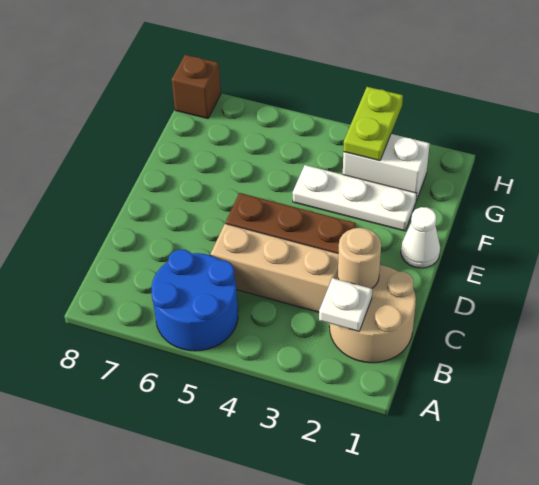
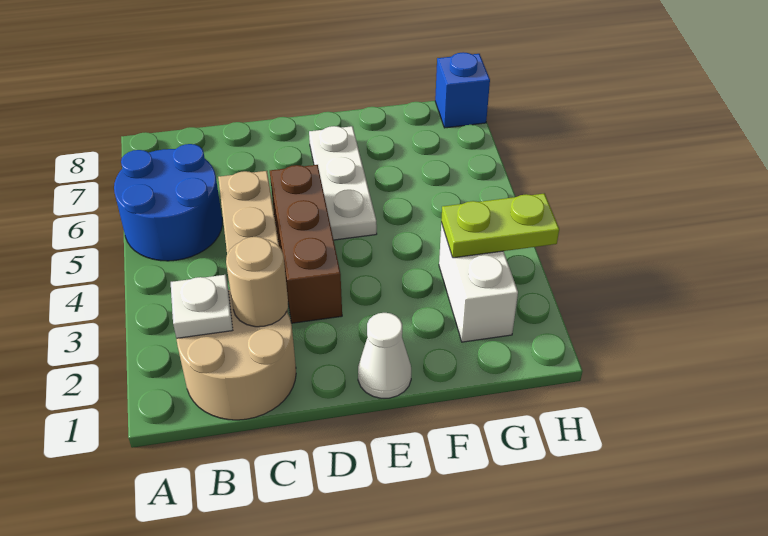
white plate F2:F4 level 1 -> white plate E5:E7 level 1
brown brick H8 level 1 -> blue brick H8 level 1

